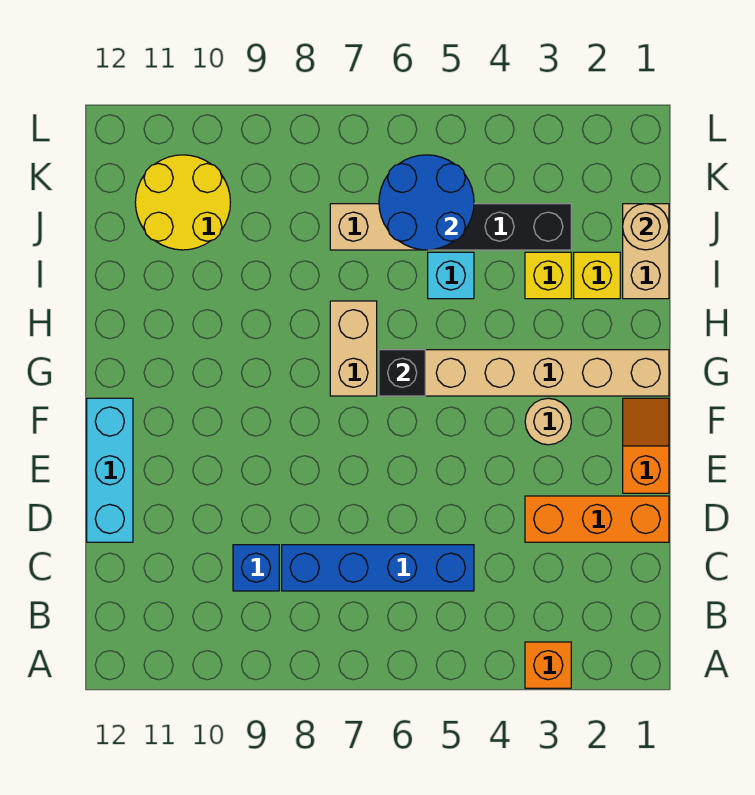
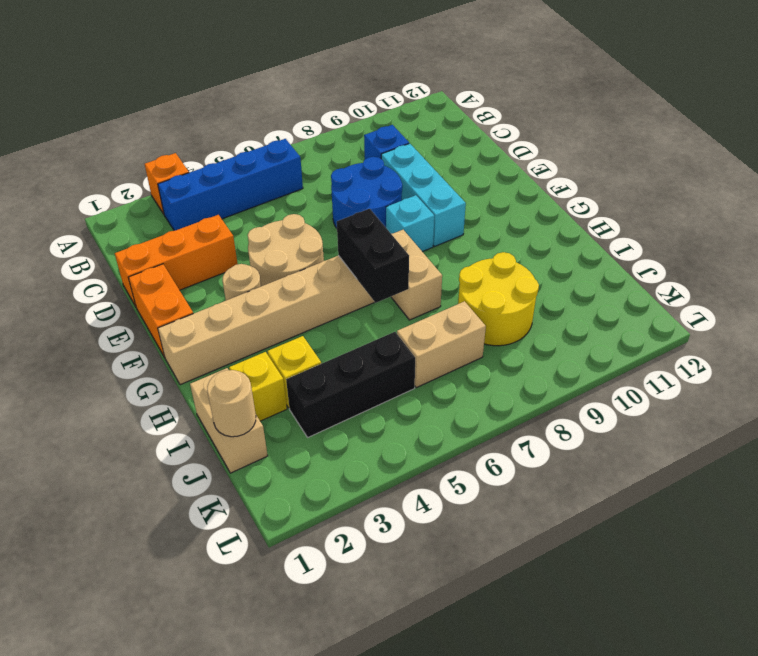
blue brick C5:C8 level 1 -> blue brick B3:B6 level 1
cyan brick D12:F12 level 1 -> cyan brick D9:F9 level 1
orange slope E1:F1 level 1 top E -> orange brick E1:F1 level 1
none -> tan round brick E4:F5 level 1
black brick G6 level 2 -> black brick G6:H6 level 2
cyan brick I5 level 1 -> cyan brick F8 level 1
blue round brick J5:K6 level 2 -> blue round brick D7:E8 level 1
yellow round brick J10:K11 level 1 -> yellow round brick I8:J9 level 1

